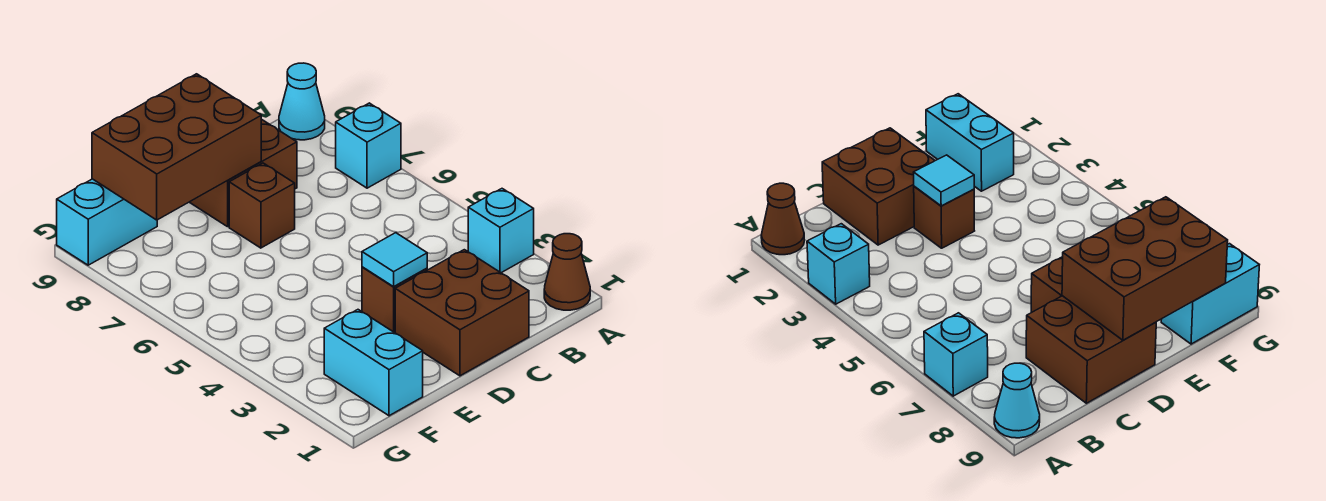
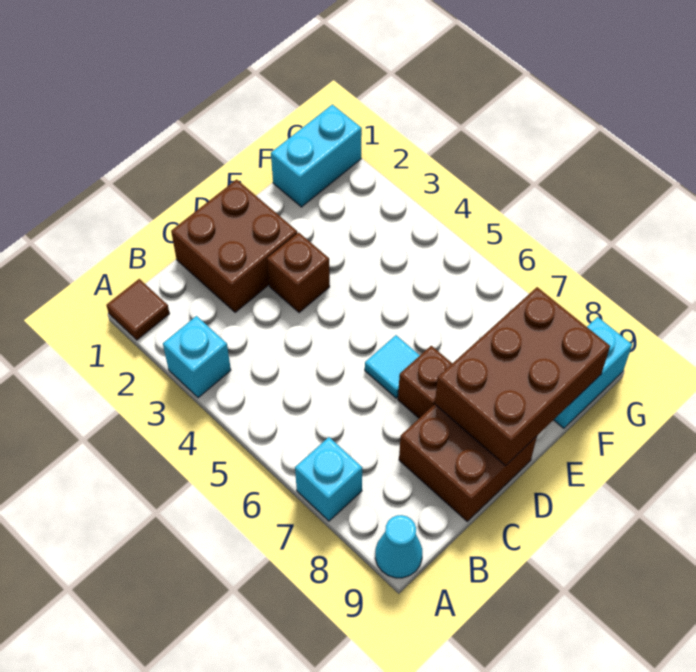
brown cone A1 level 1 -> brown tile A1 level 1
cyan tile D3 level 2 -> cyan tile D6 level 1
cyan brick F1:F2 level 1 -> cyan brick F1:G1 level 1

